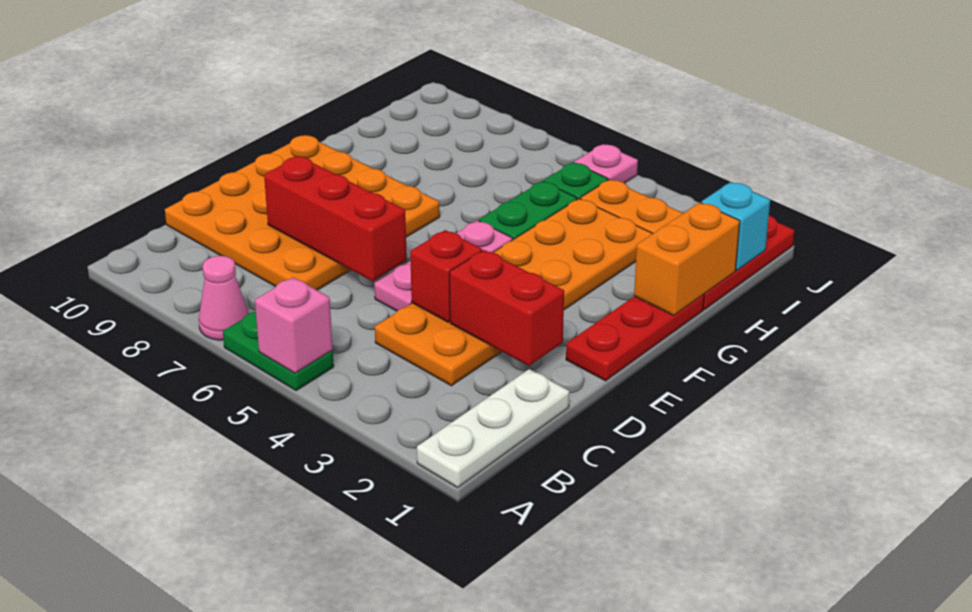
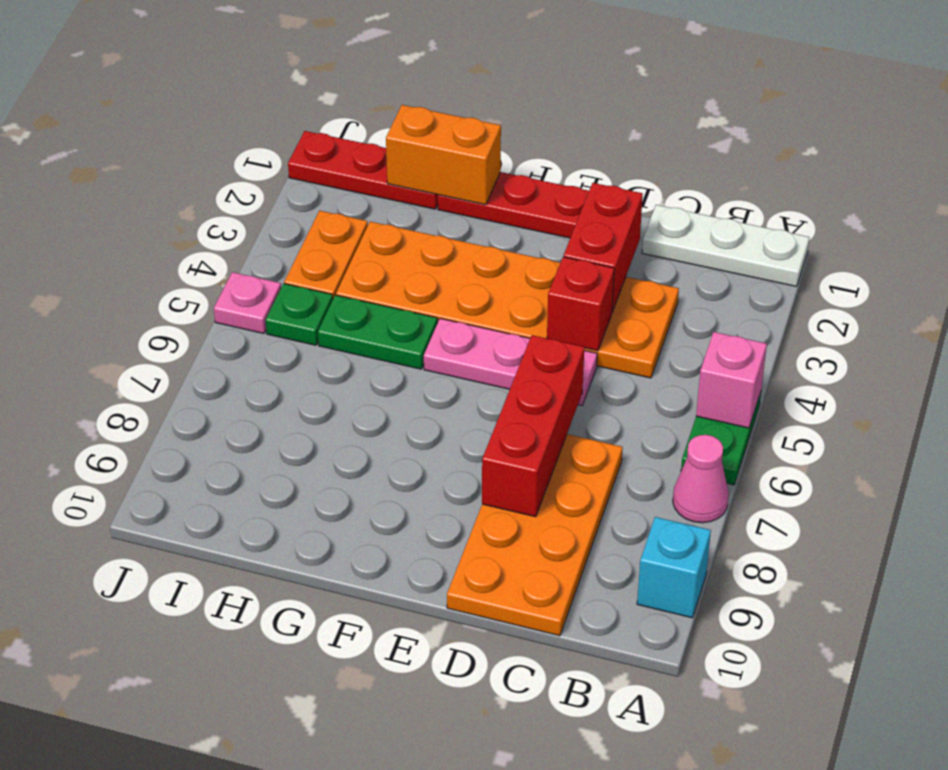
orange plate C7:F10 level 1 -> orange plate C7:D10 level 1
cyan brick I1 level 2 -> cyan brick A9 level 1

